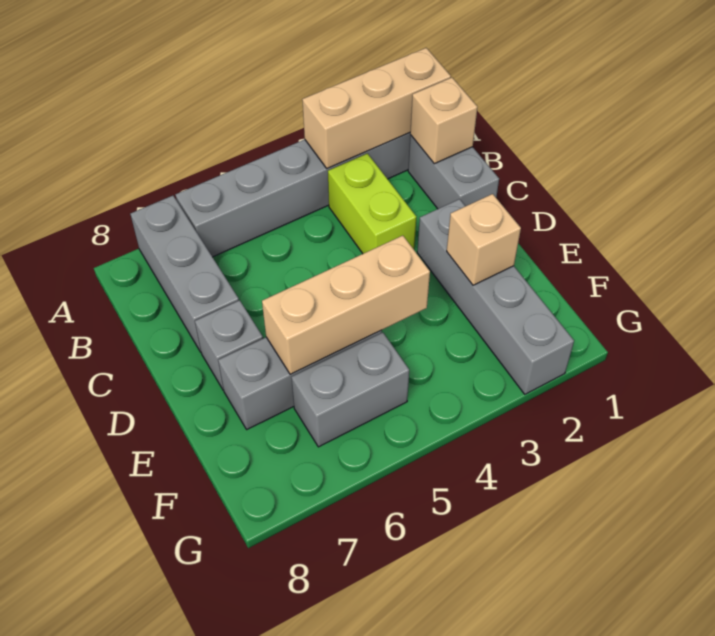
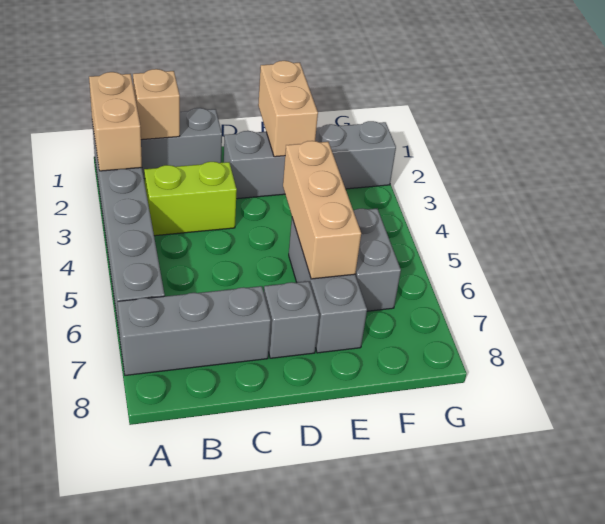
tan brick A1:A3 level 2 -> tan brick A1:A2 level 2
tan brick E2 level 2 -> tan brick E1:E2 level 2

